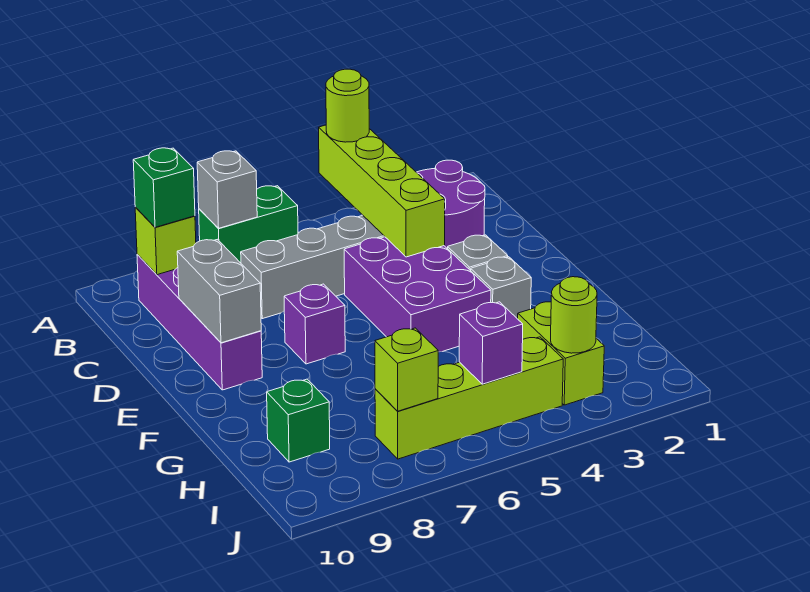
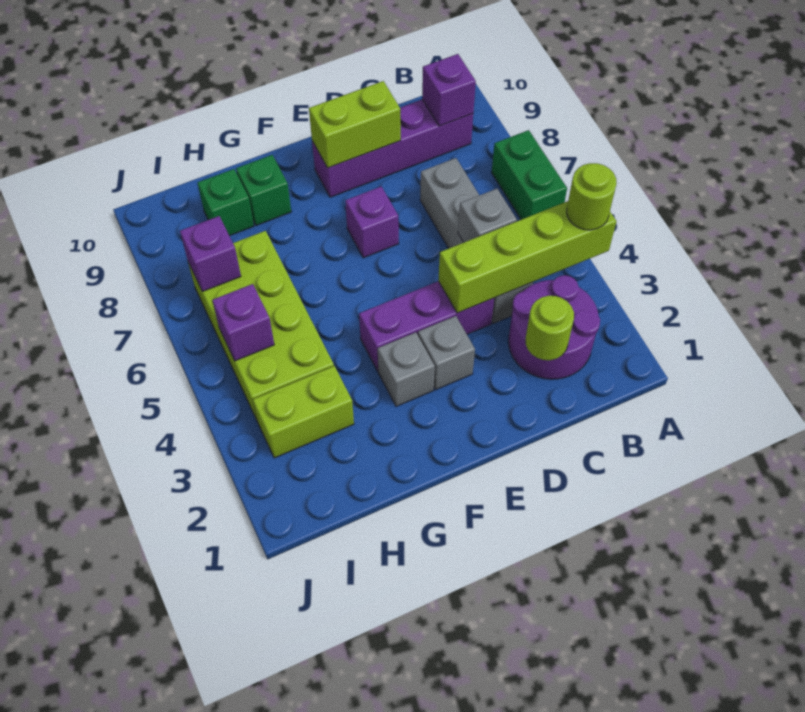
grey brick A7 level 2 -> grey brick C5 level 2
lime brick B9 level 2 -> purple brick B9 level 2
green brick B9 level 3 -> green brick G9 level 1
purple brick D4:F5 level 1 -> purple brick D4:F4 level 1
grey brick D9:E9 level 2 -> lime brick D9:E9 level 2
lime round brick I3 level 2 -> lime round brick C2 level 2
lime brick I4:I7 level 1 -> lime brick H4:I7 level 1
lime brick I7 level 2 -> purple brick I7 level 2

